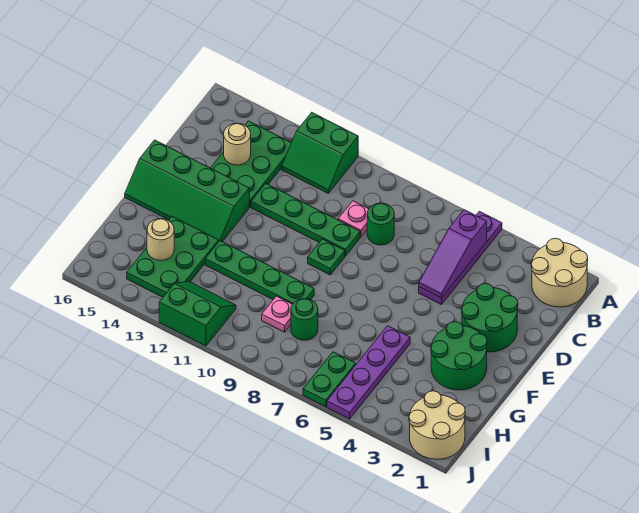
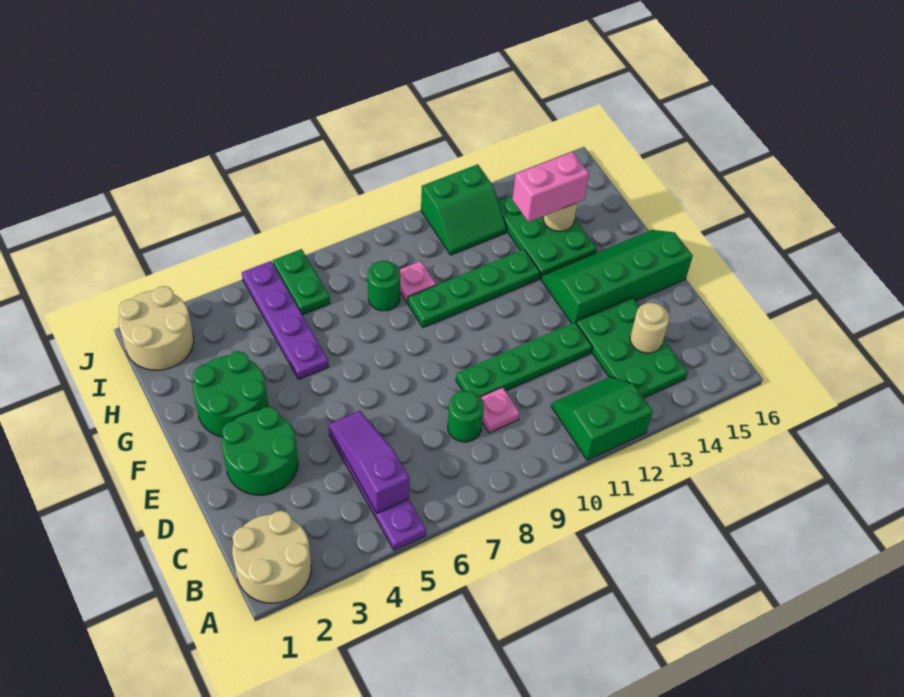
green plate E9 level 1 -> none
none -> pink brick H13:H14 level 3

